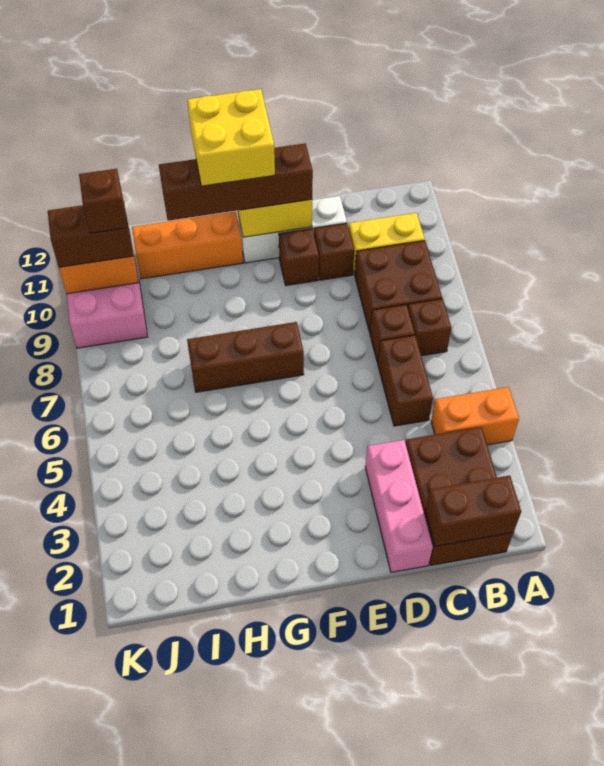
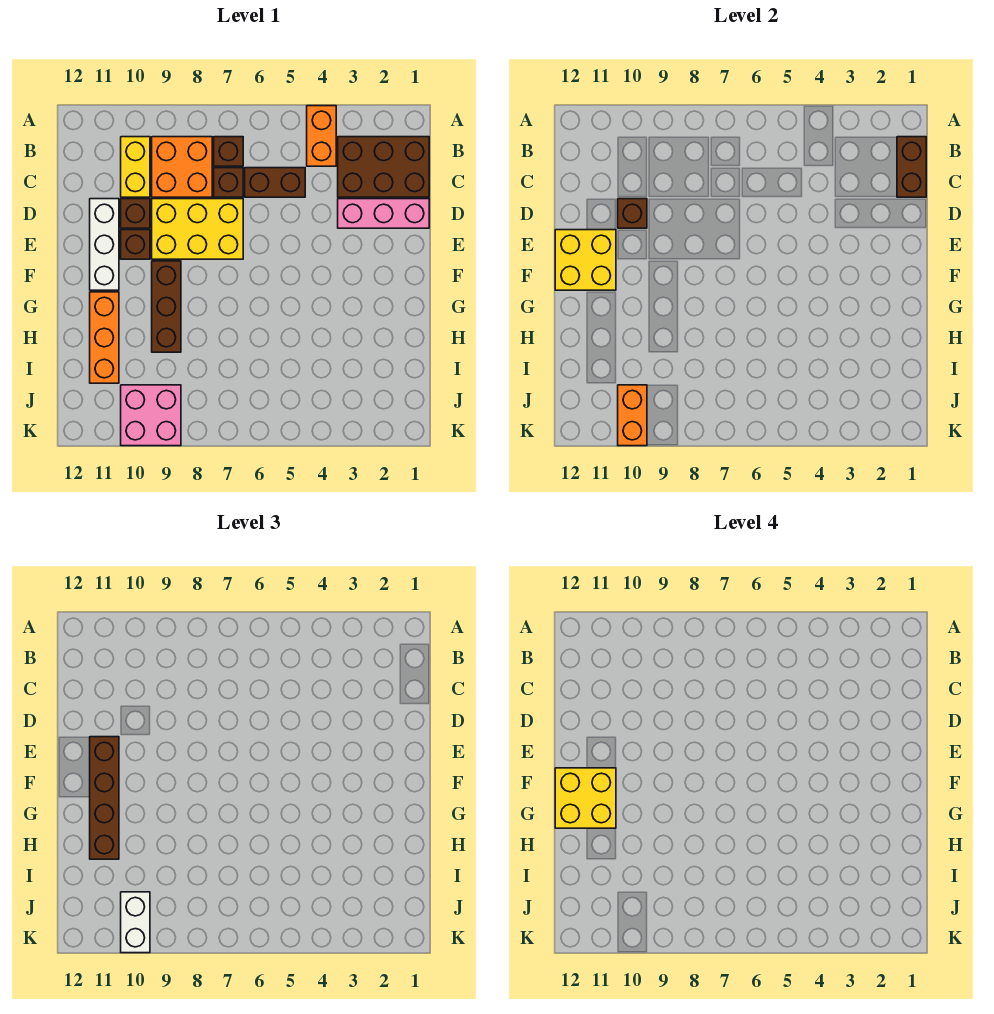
brown brick B8:C9 level 1 -> orange brick B8:C9 level 1
none -> yellow brick D7:E9 level 1
brown brick F7:H7 level 1 -> brown brick F9:H9 level 1
brown brick J10:K10 level 3 -> white brick J10:K10 level 3
brown brick J10 level 4 -> brown brick D10 level 2

